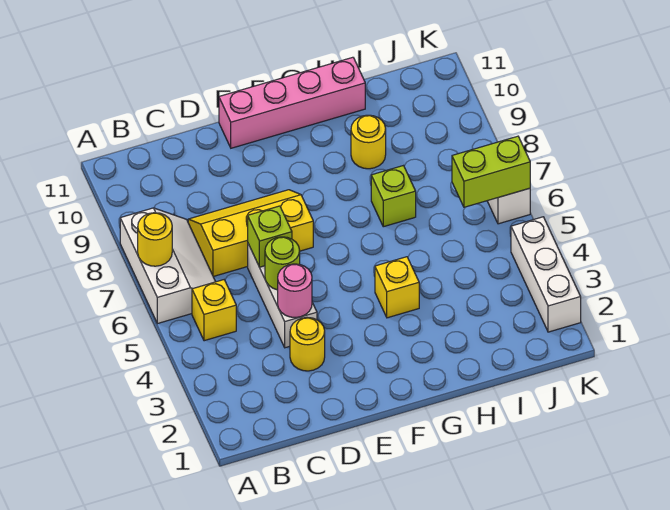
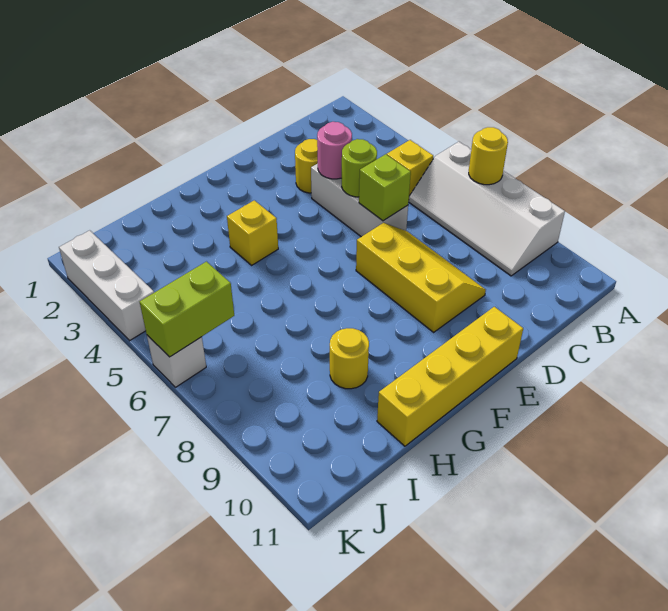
white slope A6:B8 level 1 top A -> white slope A6:B9 level 1 top A
yellow slope C7:E8 level 1 top 7 -> yellow slope D7:E9 level 1 top E
pink brick E11:H11 level 1 -> yellow brick E11:H11 level 1
lime brick H7 level 1 -> none

